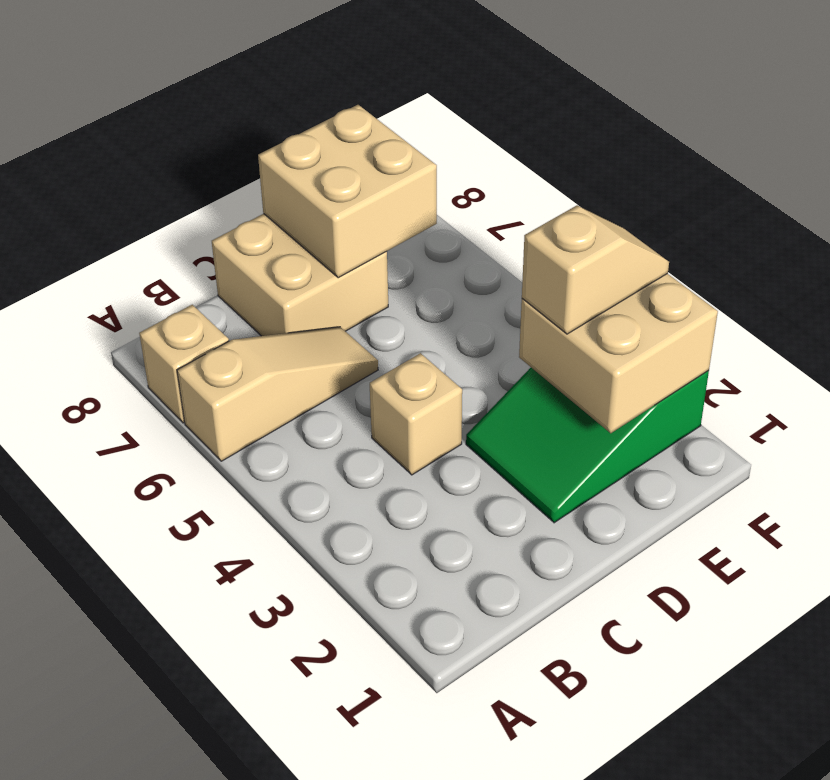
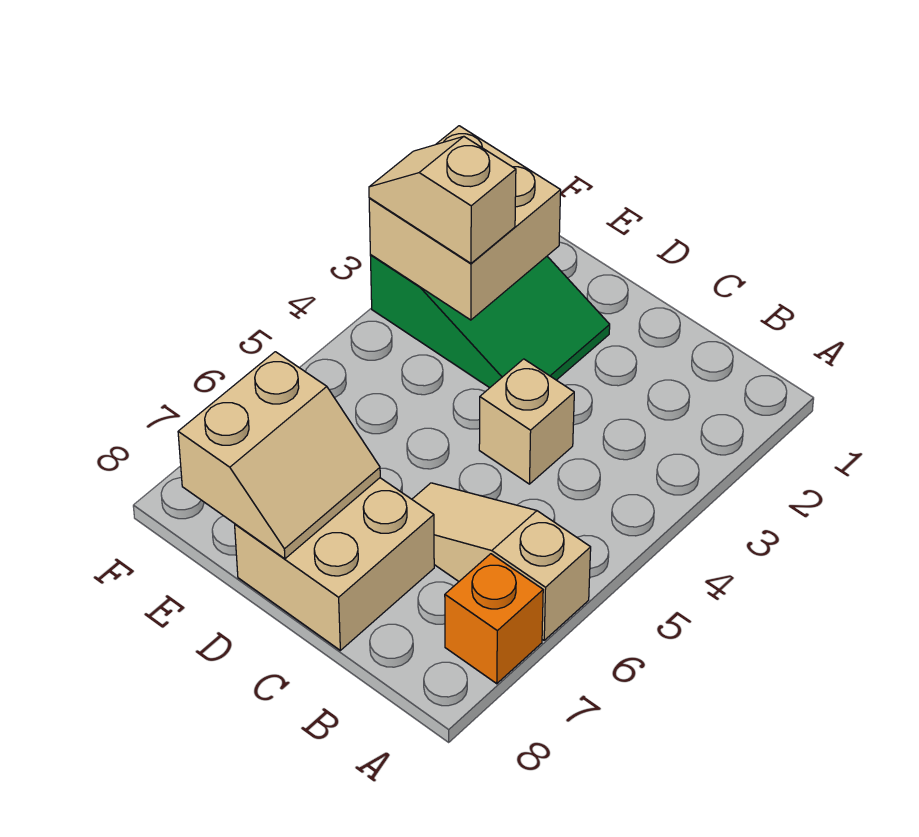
tan brick A7 level 1 -> orange brick A7 level 1
tan brick D7:E8 level 2 -> tan slope D7:E8 level 2 top E

